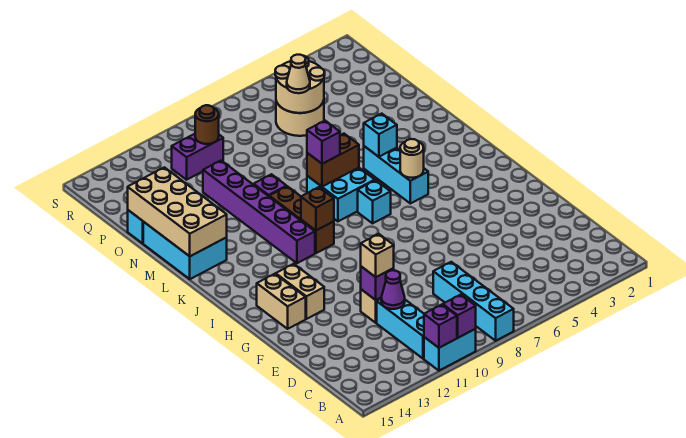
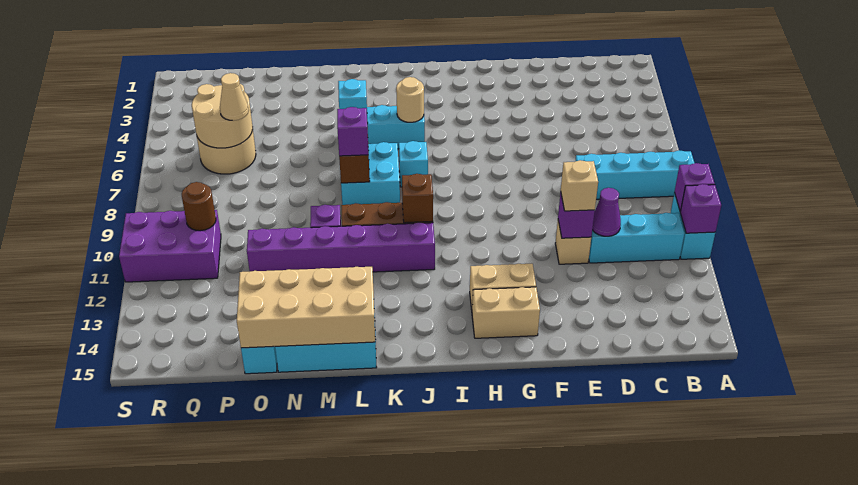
purple brick Q10:Q11 level 1 -> purple brick Q10:S11 level 1

